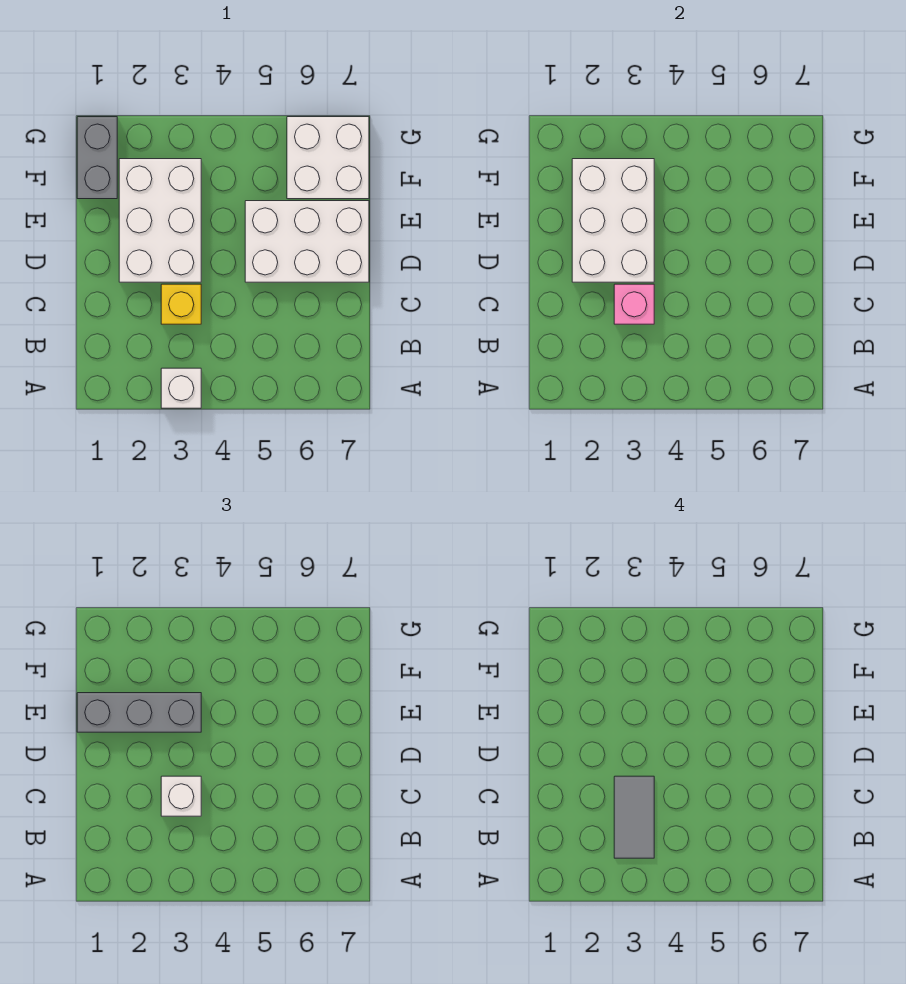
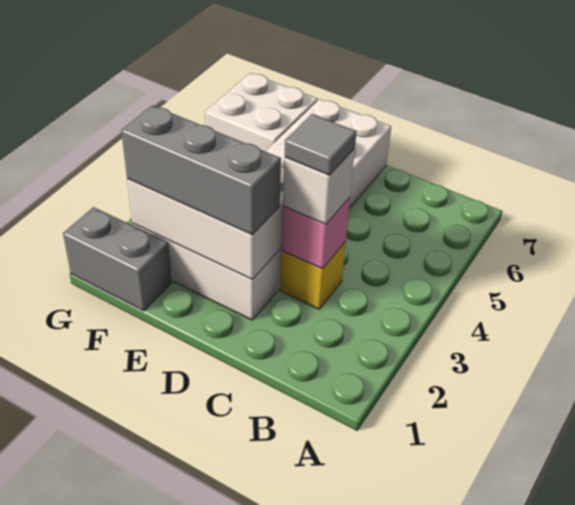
white brick A3 level 1 -> none
grey tile B3:C3 level 4 -> grey tile C3 level 4
grey brick E1:E3 level 3 -> grey brick D2:F2 level 3

